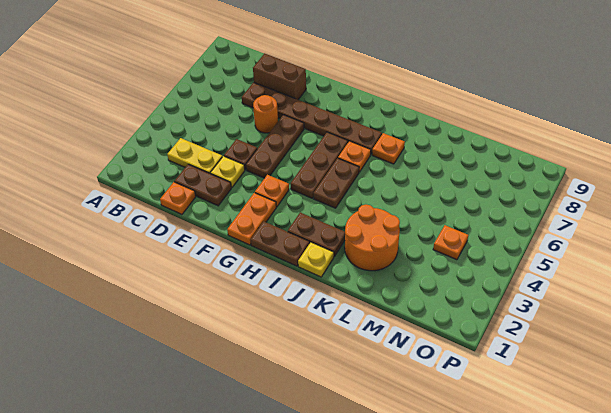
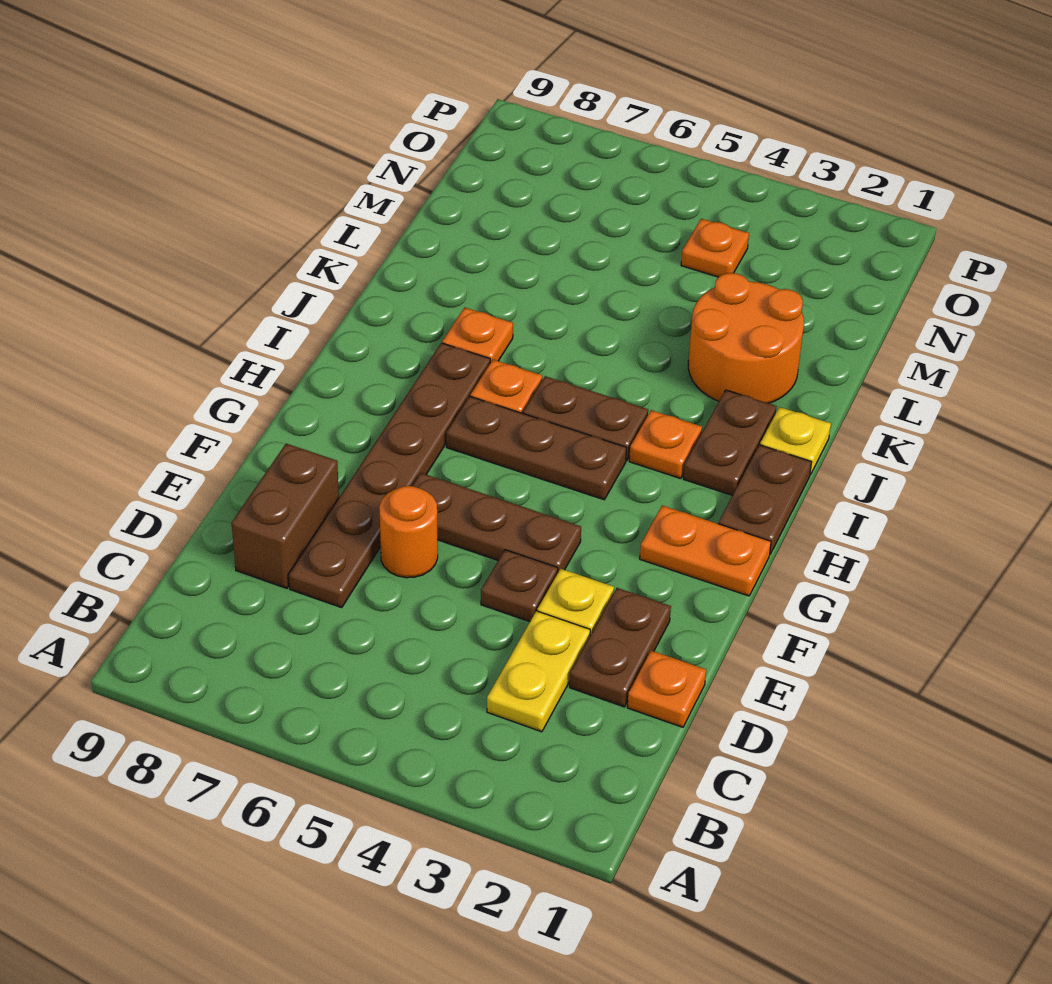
orange plate G3 level 1 -> orange plate I3 level 1

